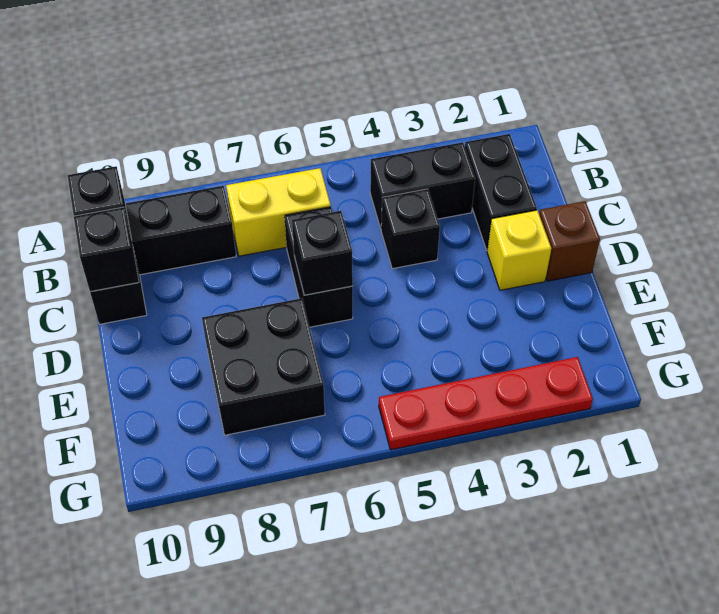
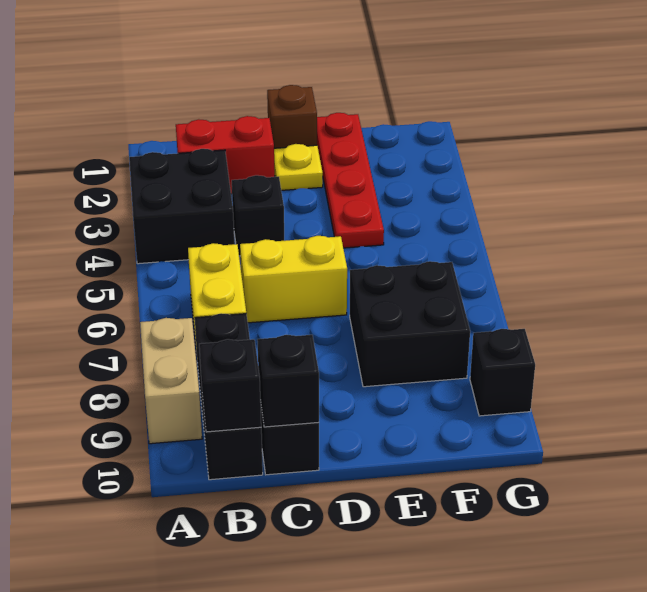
none -> tan brick A8:A9 level 1
black brick B2:C2 level 1 -> red brick B2:C2 level 1
black brick B3:B4 level 1 -> black brick A3:B4 level 1
black brick C6:D6 level 1 -> yellow brick C6:D6 level 1
yellow brick D2 level 1 -> yellow plate D2 level 1
black brick D6 level 2 -> black brick G9 level 1
red plate G2:G5 level 1 -> red plate E1:E4 level 1

